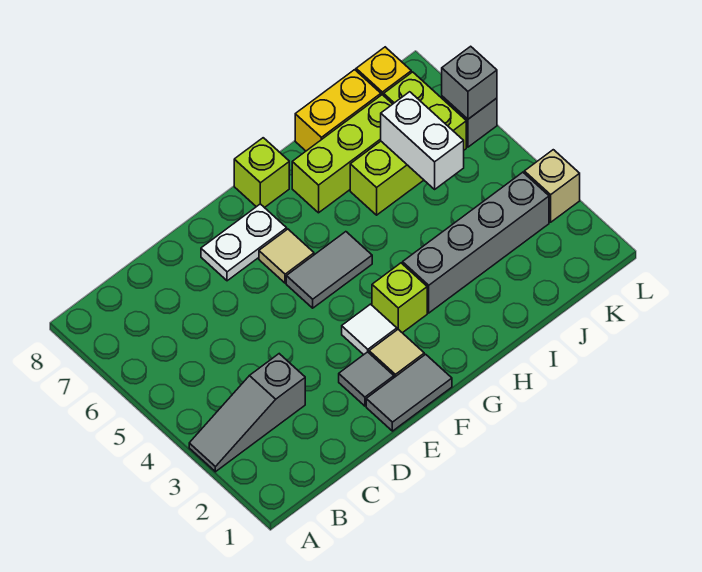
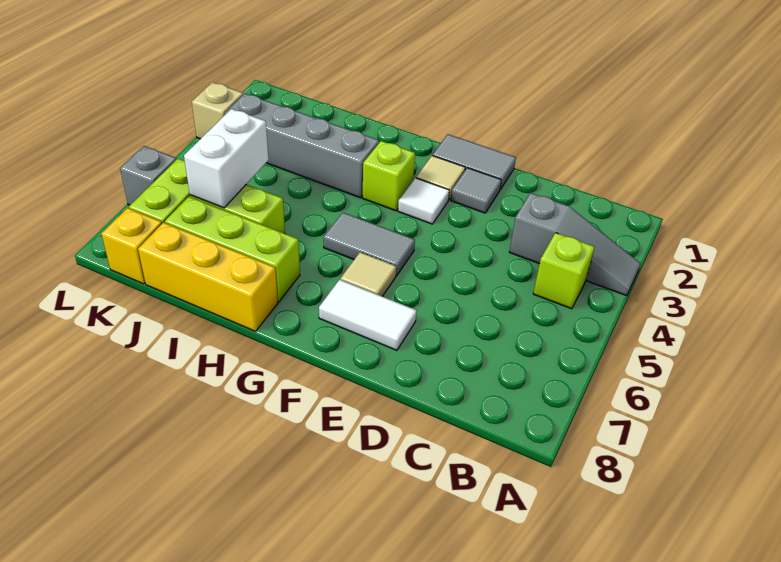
white plate E7:F7 level 1 -> white tile E7:F7 level 1
lime brick G8 level 1 -> lime brick B4 level 1
yellow brick I8:J8 level 1 -> yellow brick H8:J8 level 1
grey brick L6 level 2 -> none

